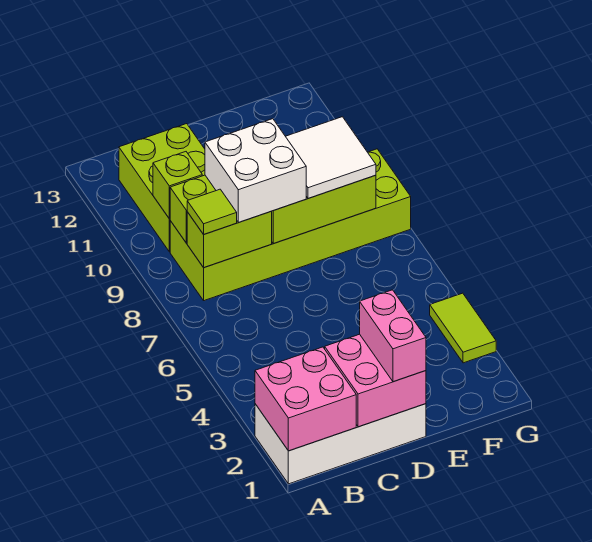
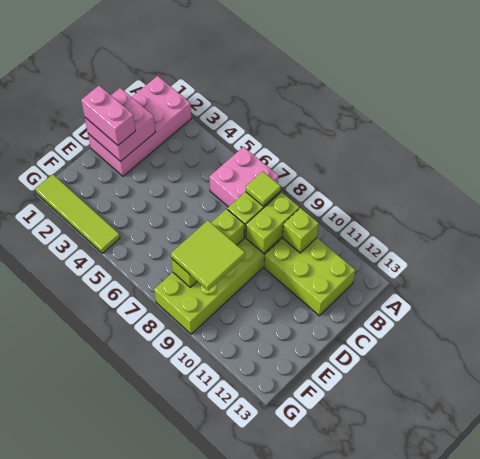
white brick A1:D2 level 1 -> pink brick A1:D2 level 1
pink brick A1:B2 level 2 -> pink brick A6:B7 level 1
white brick C8:D9 level 3 -> none
white tile E8:F9 level 3 -> lime tile E8:F9 level 3
lime tile G3:G4 level 1 -> lime tile G1:G4 level 1

